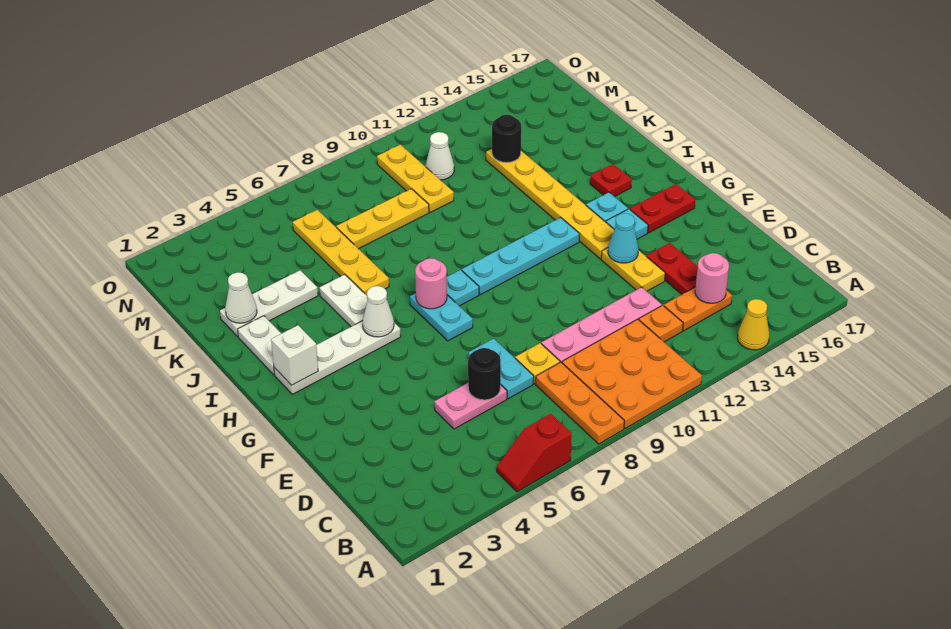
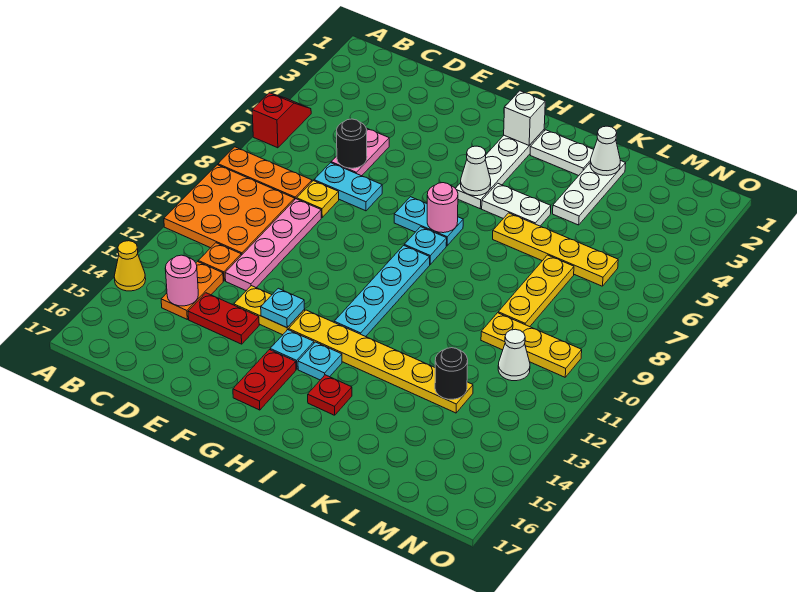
cyan cone F13 level 2 -> cyan plate F13 level 2

